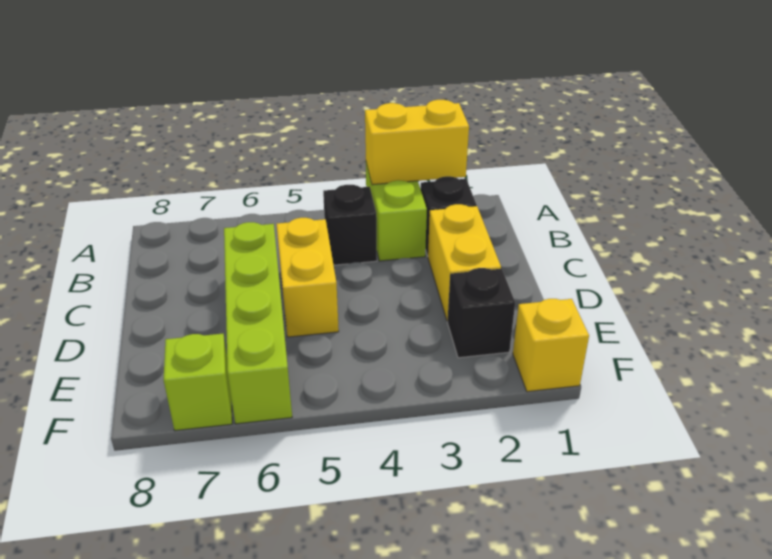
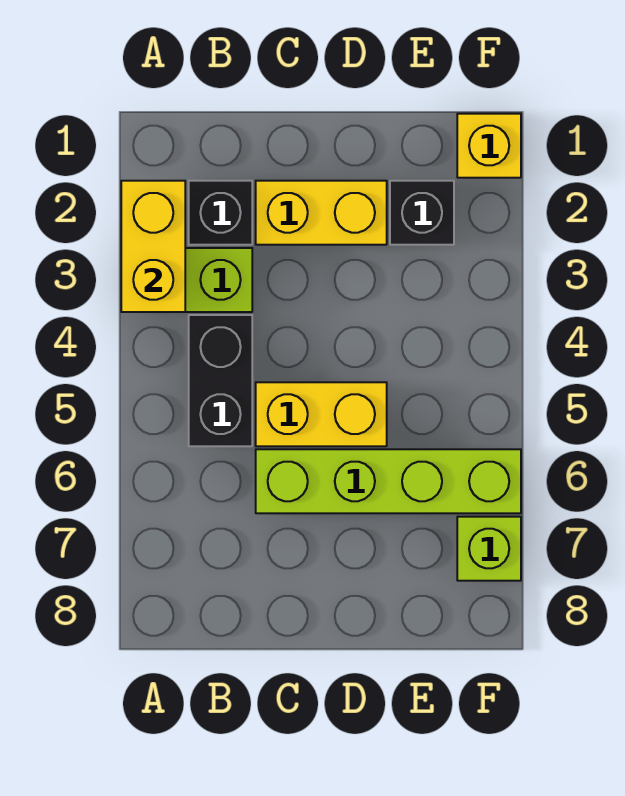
black brick B4 level 1 -> black brick B4:B5 level 1

